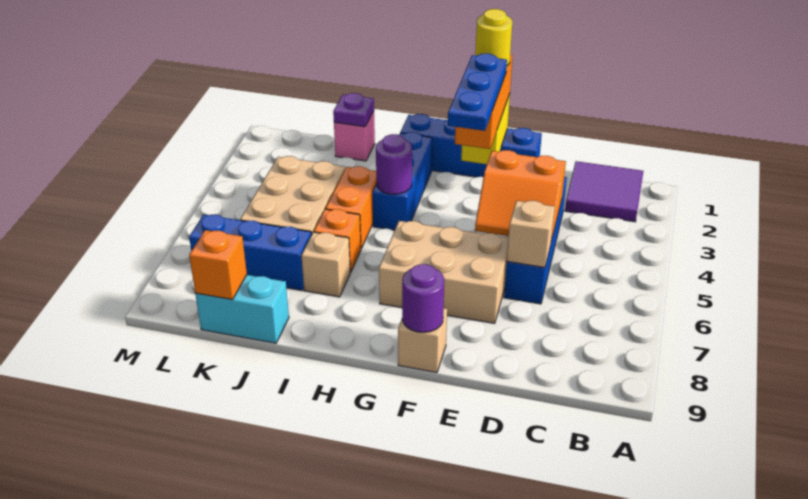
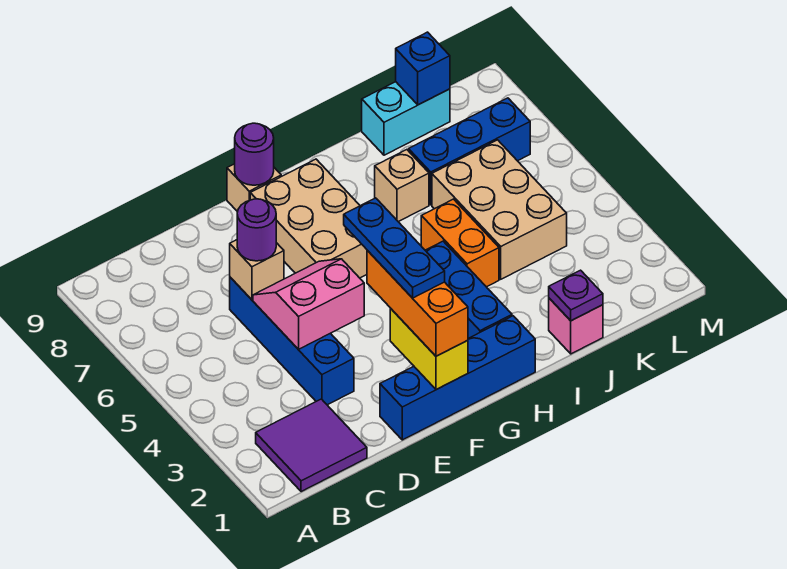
orange slope D4:E5 level 2 top 4 -> pink slope D4:E5 level 2 top 4
tan brick E6:G7 level 1 -> tan brick F6:G8 level 1
yellow round brick F1 level 4 -> none
purple round brick H4 level 2 -> purple round brick D6 level 3
orange brick I6 level 1 -> none
orange brick K9 level 2 -> blue brick K9 level 2

